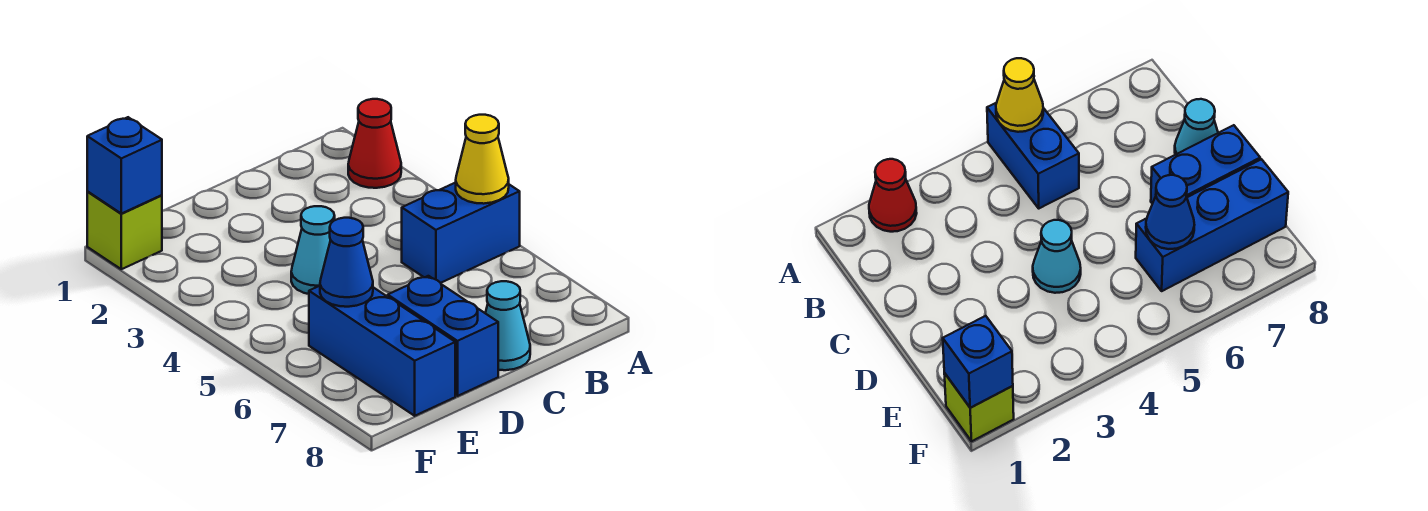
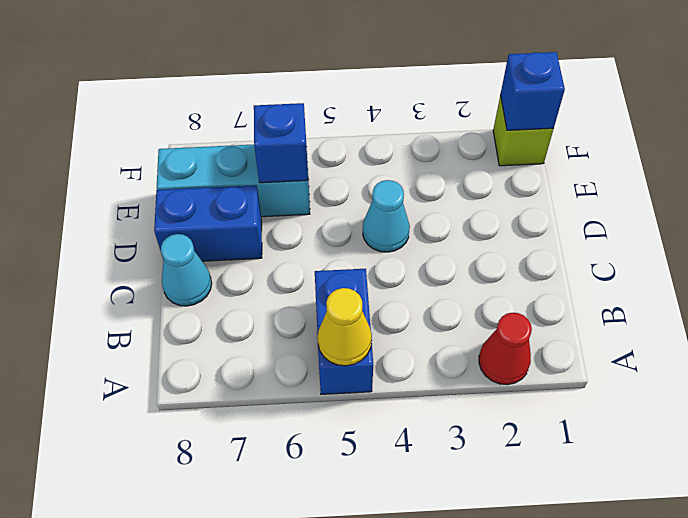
blue brick E6:E8 level 1 -> cyan brick E6:E8 level 1
blue cone E6 level 2 -> blue brick E6 level 2

